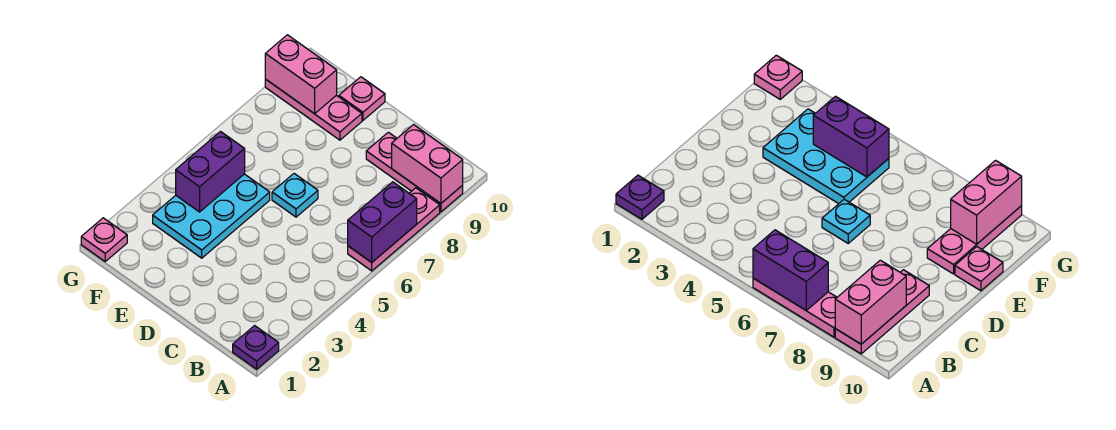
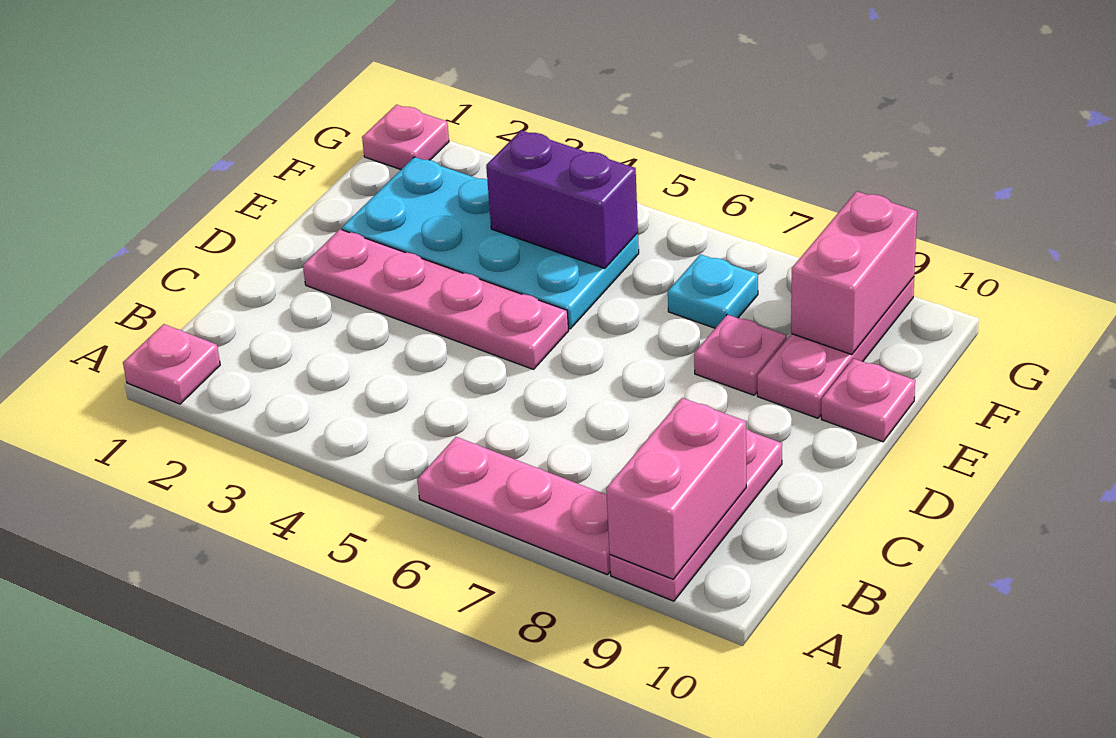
purple plate A1 level 1 -> pink plate A1 level 1
purple brick A6:A7 level 2 -> none
none -> pink plate D2:D5 level 1
cyan plate D6 level 1 -> cyan plate F7 level 1
cyan plate E3:F5 level 1 -> cyan plate E2:F5 level 1
none -> pink plate E8 level 1

